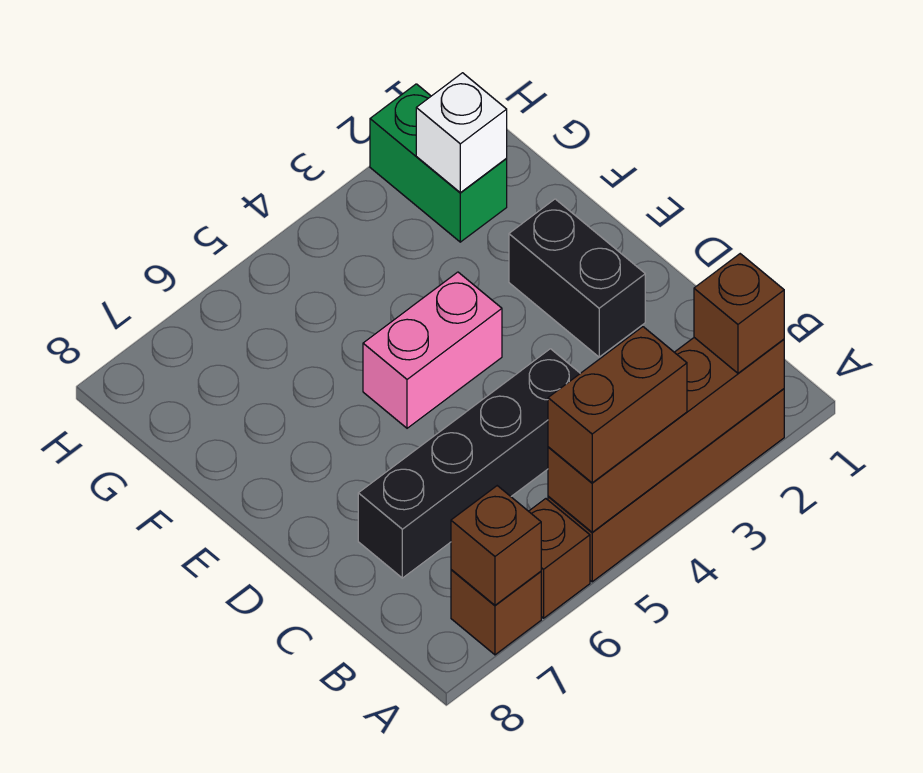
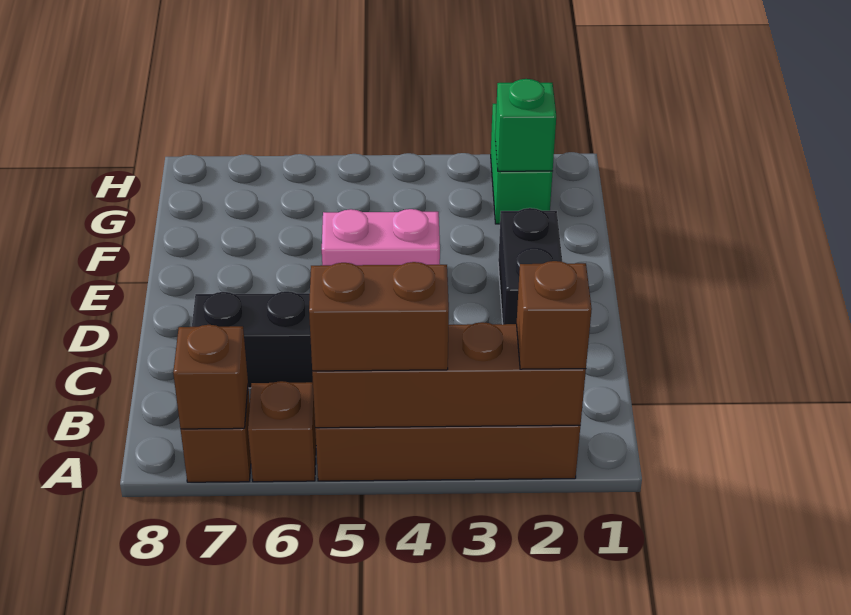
white brick G2 level 2 -> green brick G2 level 2

